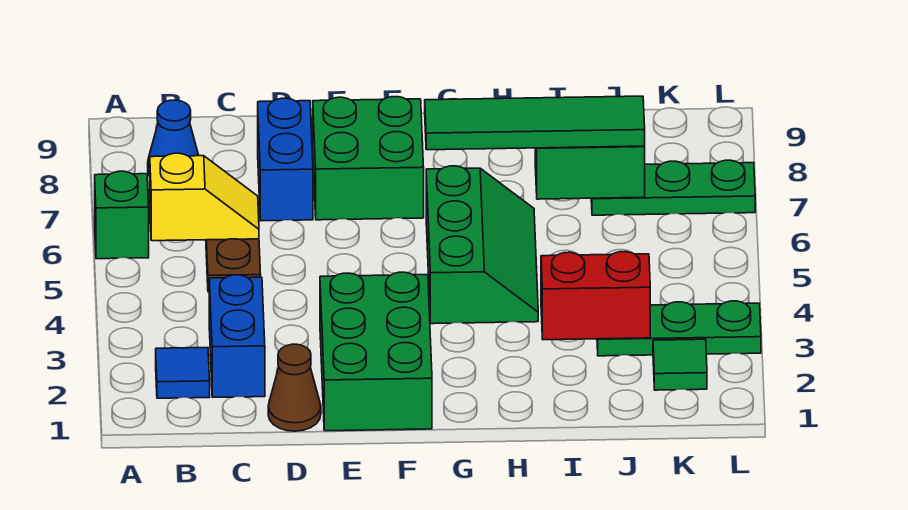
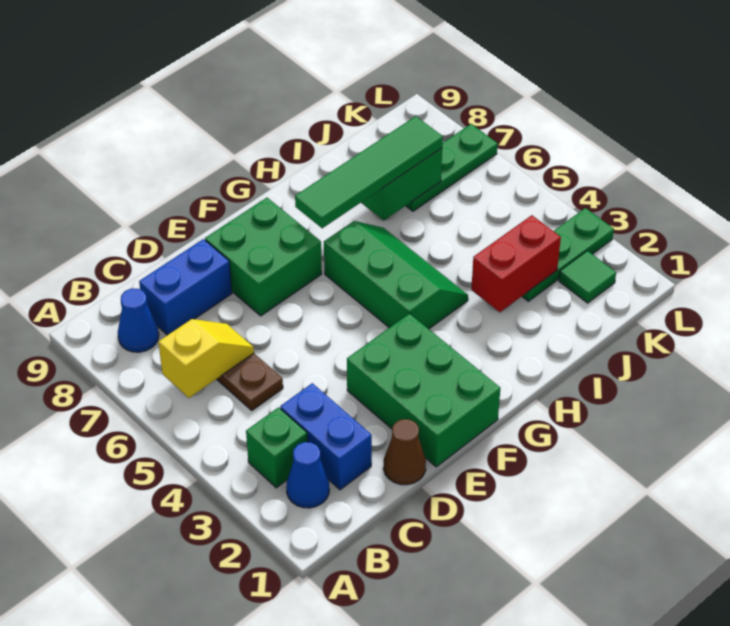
green brick A6 level 1 -> green brick B3 level 1
blue tile B2 level 1 -> blue cone B2 level 1
blue brick D7:D8 level 1 -> blue brick C8:D8 level 1

